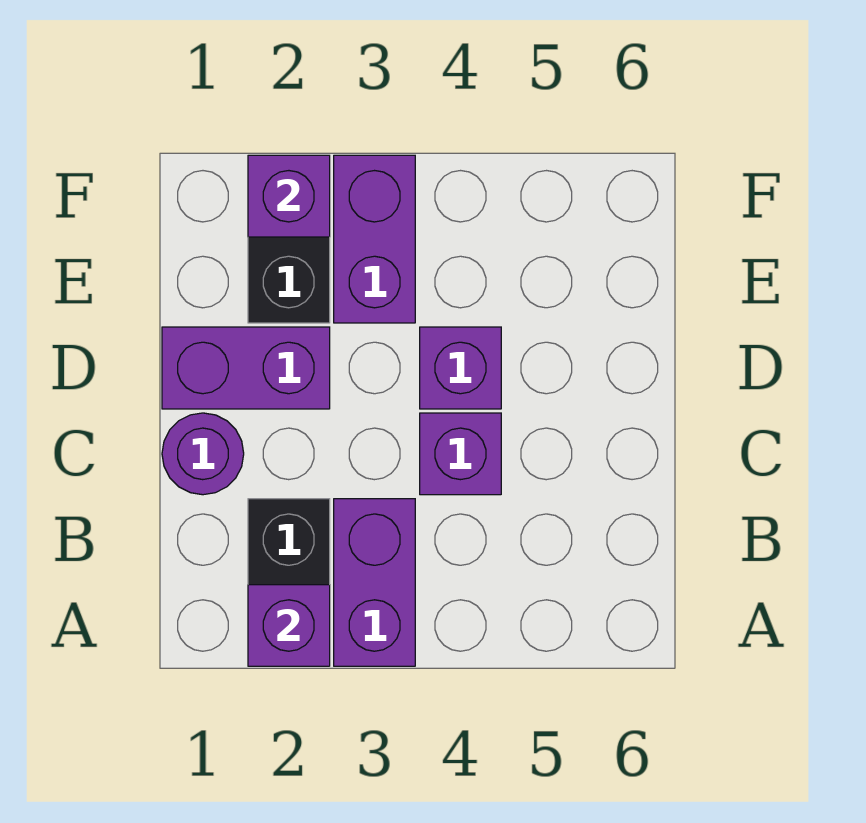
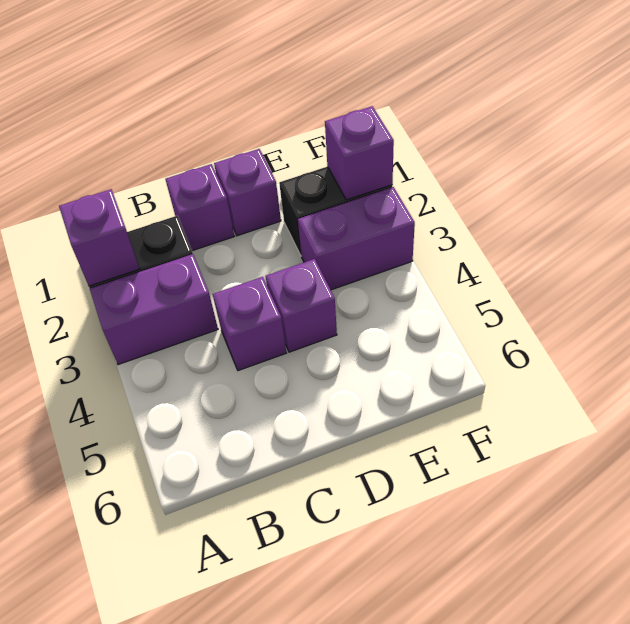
purple round brick C1 level 1 -> purple brick C1 level 1
purple brick D1:D2 level 1 -> purple brick D1 level 1

